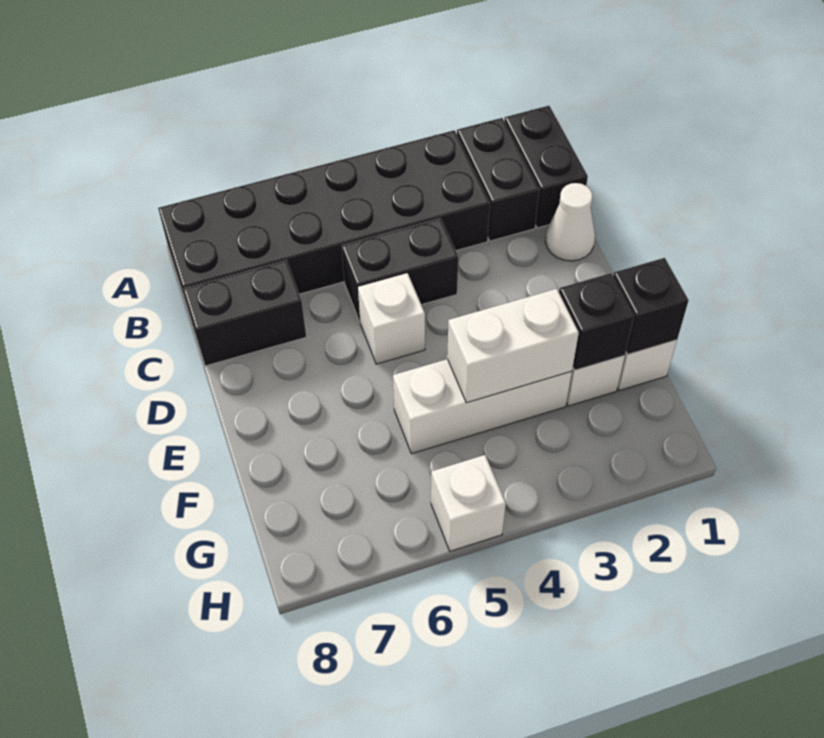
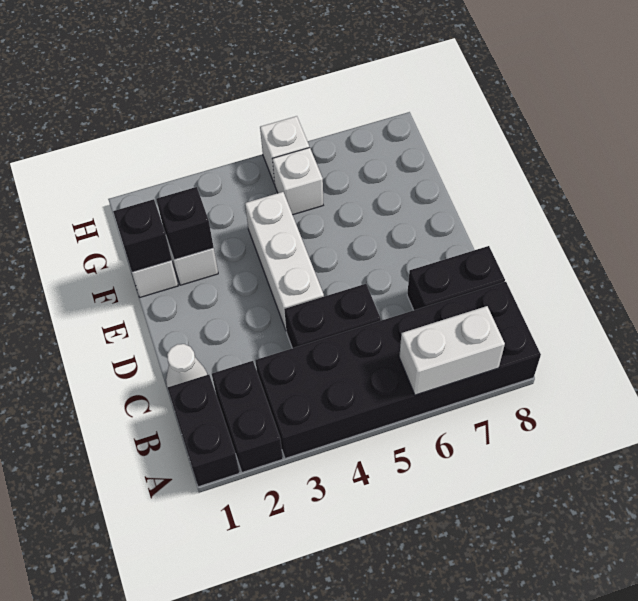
white brick D5 level 1 -> white brick G5 level 1
white brick F3:F5 level 1 -> white brick D4:F4 level 1
white brick F3:F4 level 2 -> white brick A6:A7 level 2

